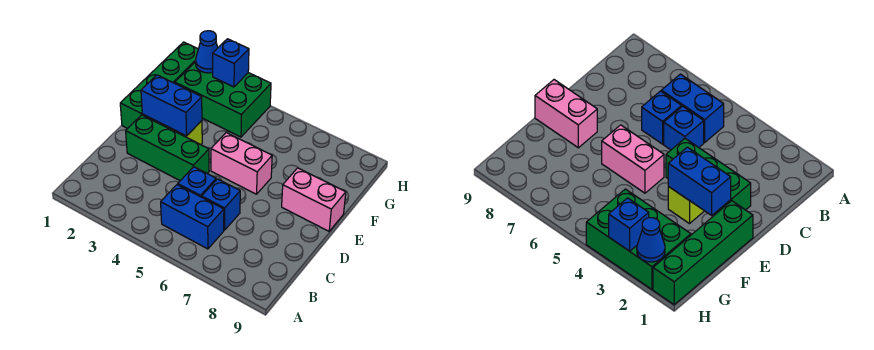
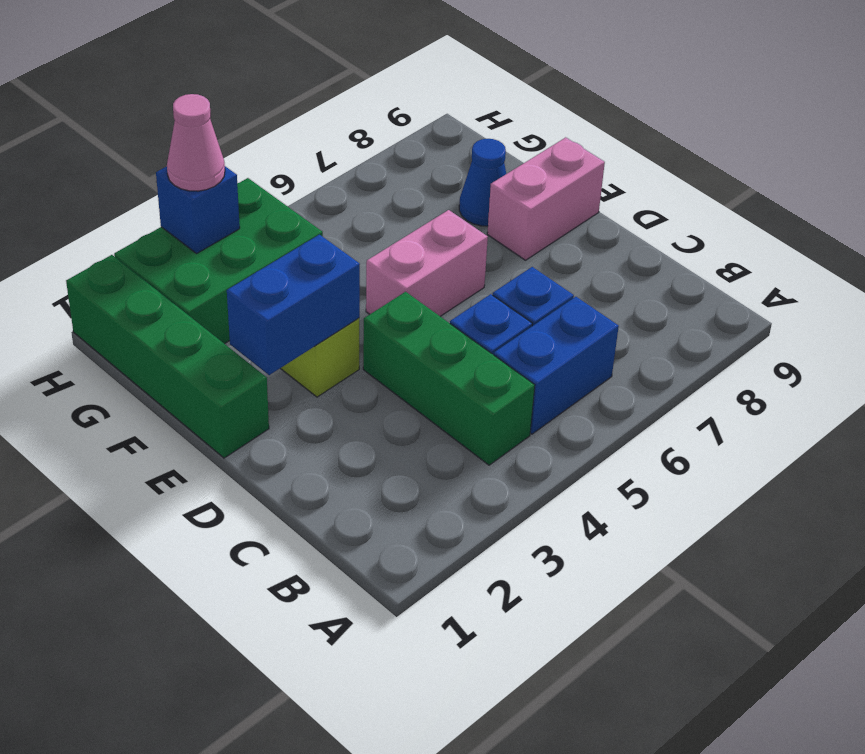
green brick D2:D4 level 1 -> green brick B4:D4 level 1
blue cone H2 level 2 -> blue cone F8 level 1
none -> pink cone H3 level 3

